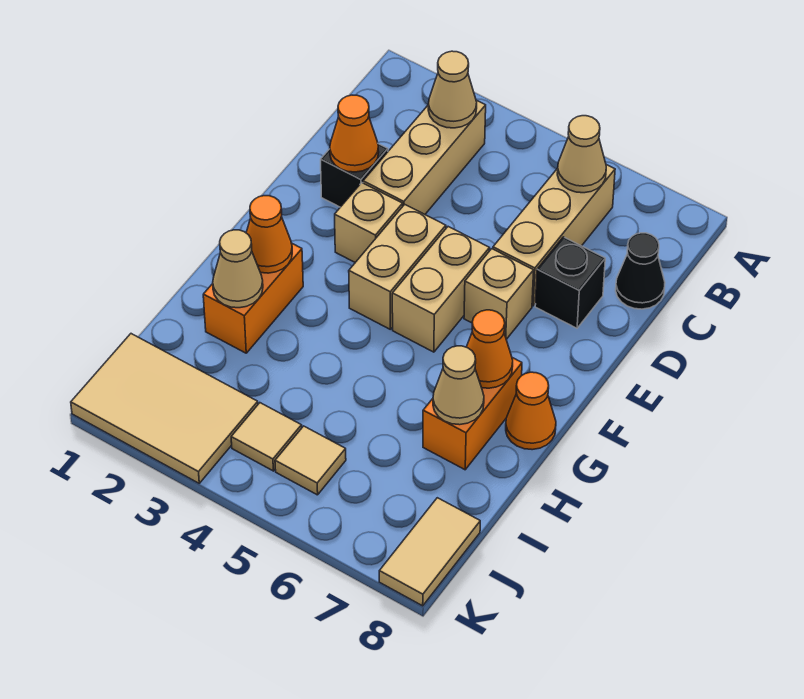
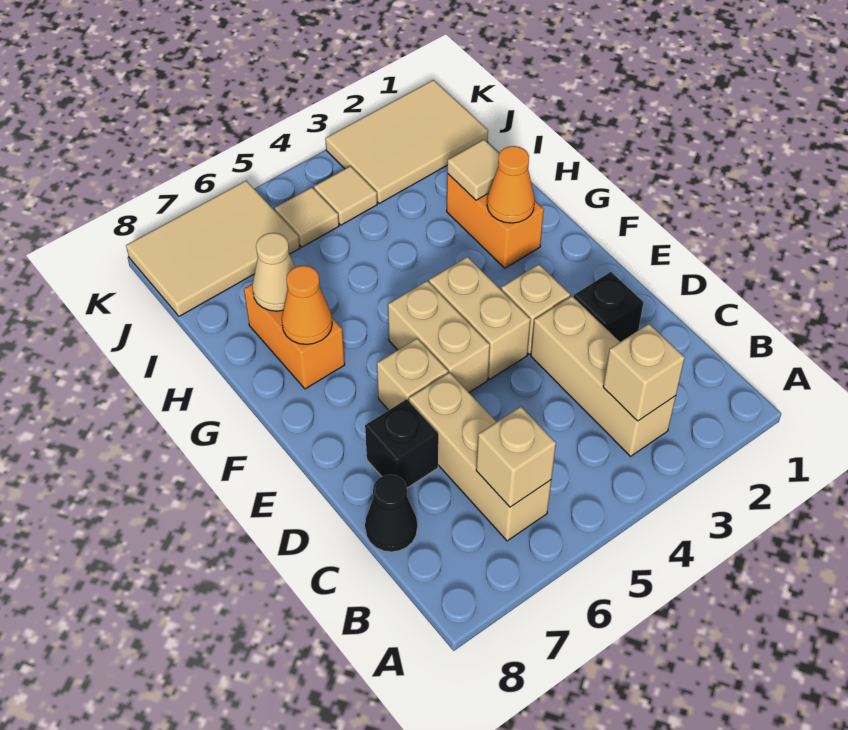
tan cone B3 level 2 -> tan brick B3 level 2
tan cone B6 level 2 -> tan brick B6 level 2
orange cone D2 level 2 -> none
orange cone G8 level 1 -> none
tan cone H2 level 2 -> tan tile H2 level 2
tan tile J8:K8 level 1 -> tan tile J6:K8 level 1

